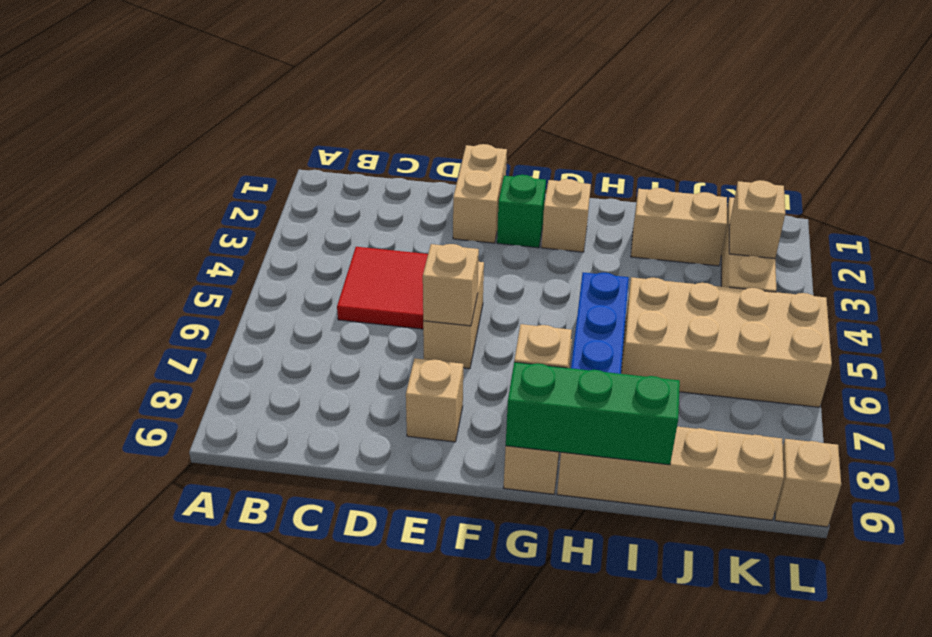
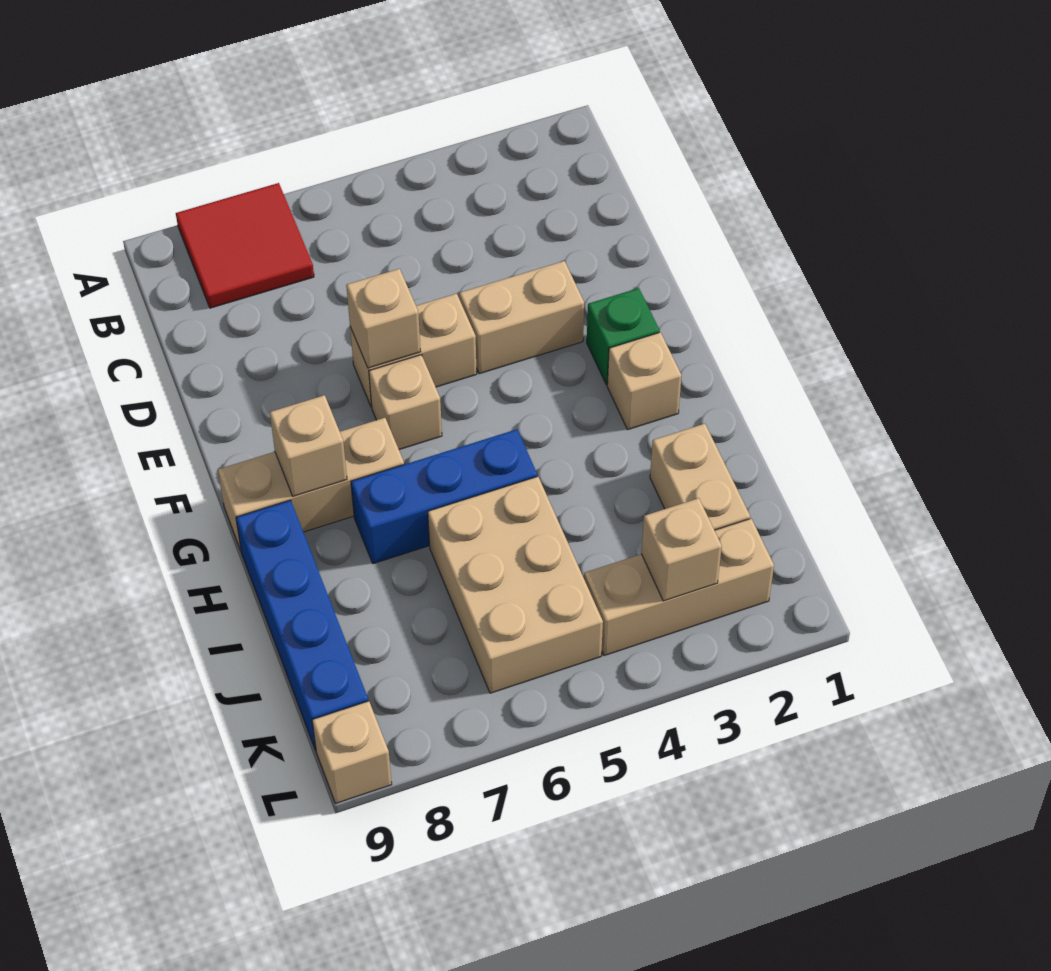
red tile C4:D5 level 1 -> red tile A7:B8 level 1
tan brick E1:E2 level 1 -> tan brick E3:E4 level 1
tan brick E8 level 1 -> tan brick F6 level 1
green brick G9:I9 level 2 -> none
tan brick H9:K9 level 1 -> blue brick H9:K9 level 1
tan brick I5:L6 level 1 -> tan brick I5:K6 level 1

